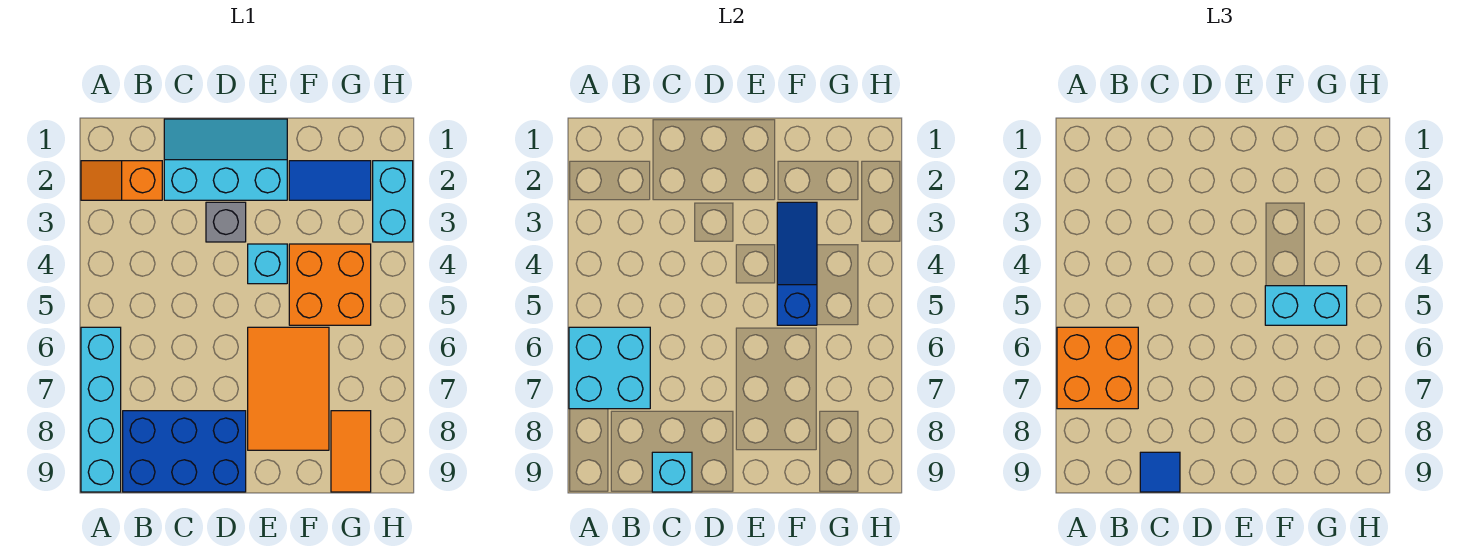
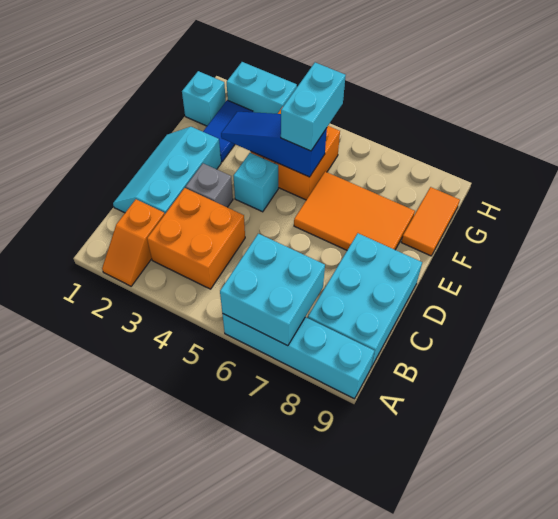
orange brick A6:B7 level 3 -> orange brick B3:C4 level 1
blue brick B8:D9 level 1 -> cyan brick B8:D9 level 1
cyan brick C9 level 2 -> cyan brick G1 level 1
blue tile C9 level 3 -> none
orange tile G8:G9 level 1 -> orange tile F9:G9 level 1

